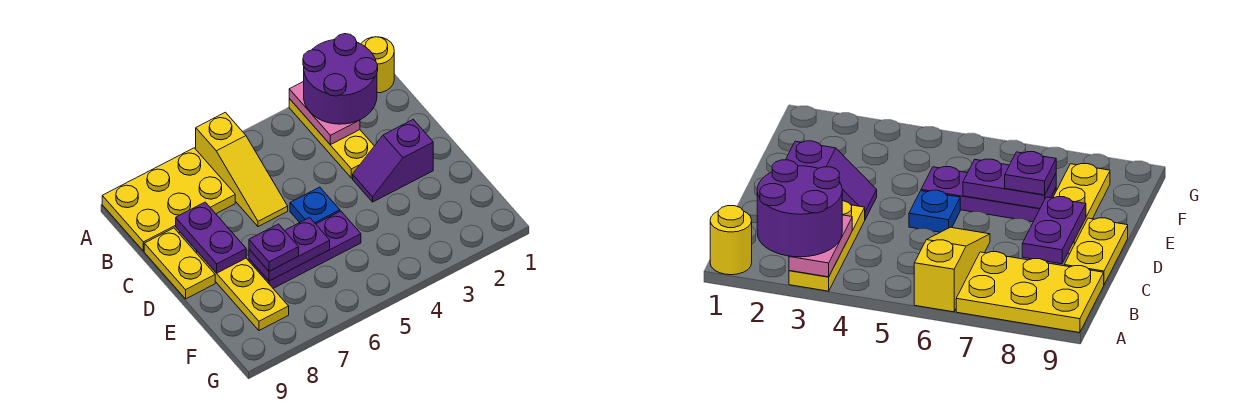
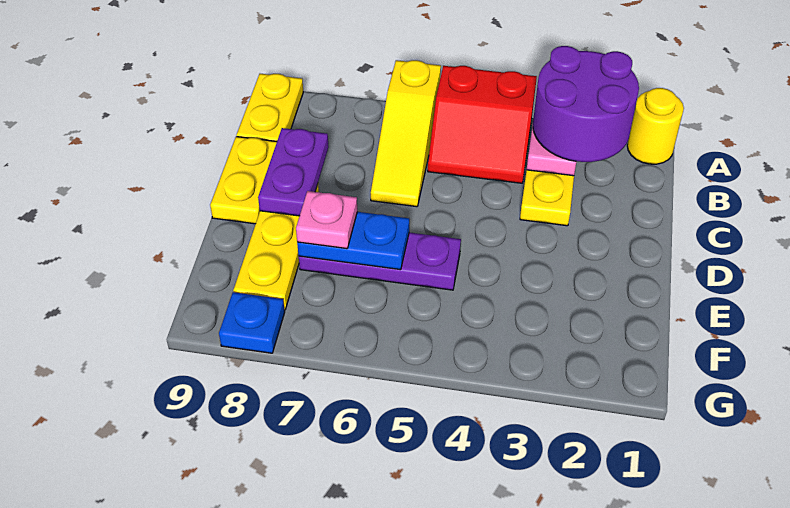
none -> red slope A4:B5 level 1 top A
yellow plate A7:B9 level 1 -> yellow plate A9:B9 level 1
purple slope D2:D3 level 1 top 2 -> none
blue plate D5 level 1 -> blue plate G8 level 1
purple plate E6:E7 level 2 -> blue plate E6:E7 level 2
purple plate E7 level 3 -> pink plate E7 level 3

